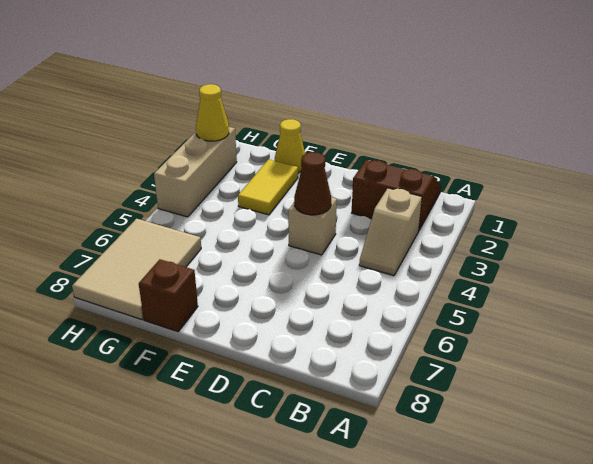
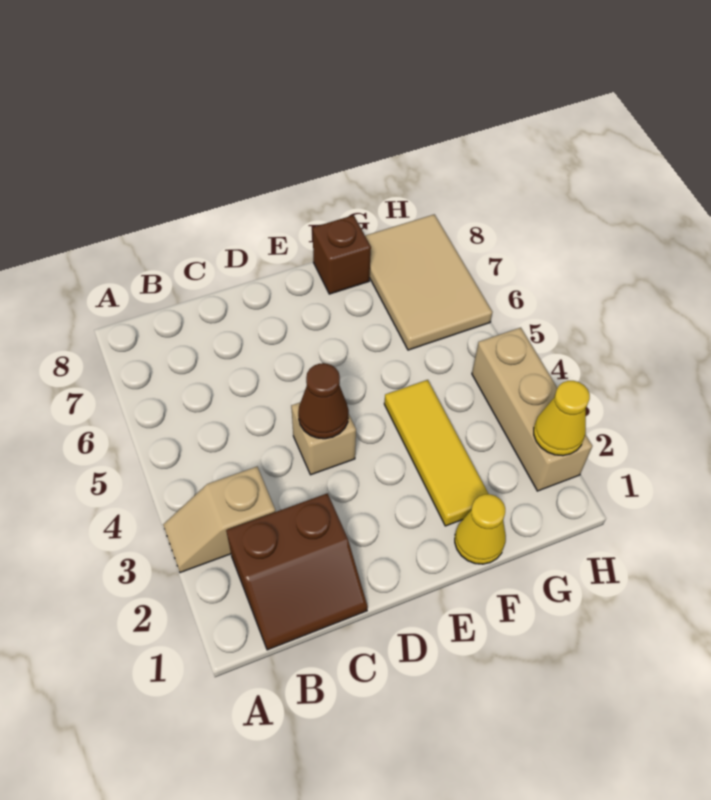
tan slope B3:B4 level 1 top 3 -> tan slope A3:B3 level 1 top B
yellow tile F2:F3 level 1 -> yellow tile F2:F4 level 1

